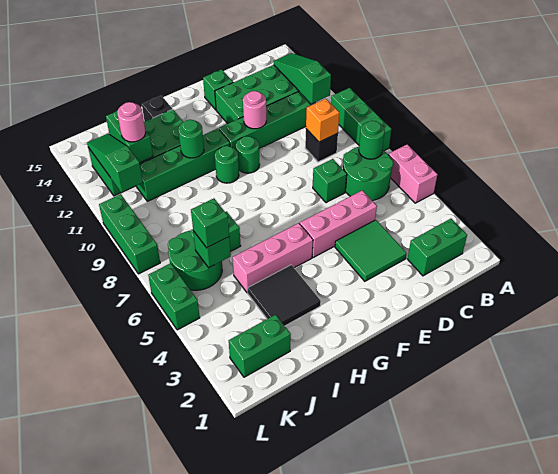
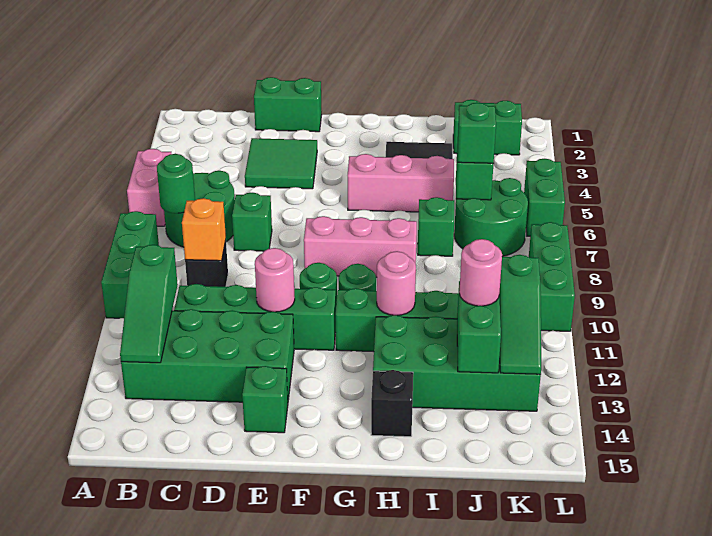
green brick B2:C2 level 1 -> green brick D1:E1 level 1
pink brick D5:F5 level 1 -> pink brick F8:H8 level 1
green round brick H11 level 2 -> pink round brick H11 level 2

